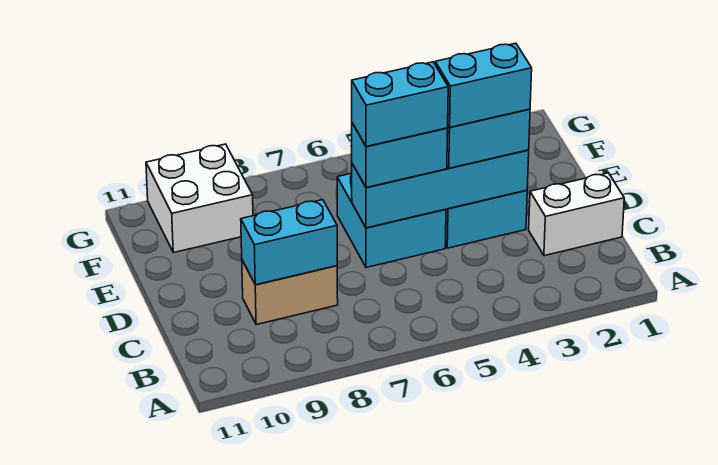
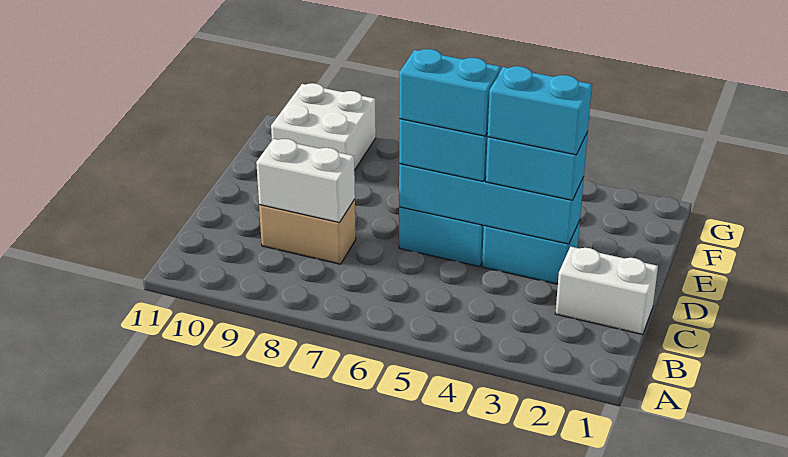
cyan brick C8:C9 level 2 -> white brick C8:C9 level 2

